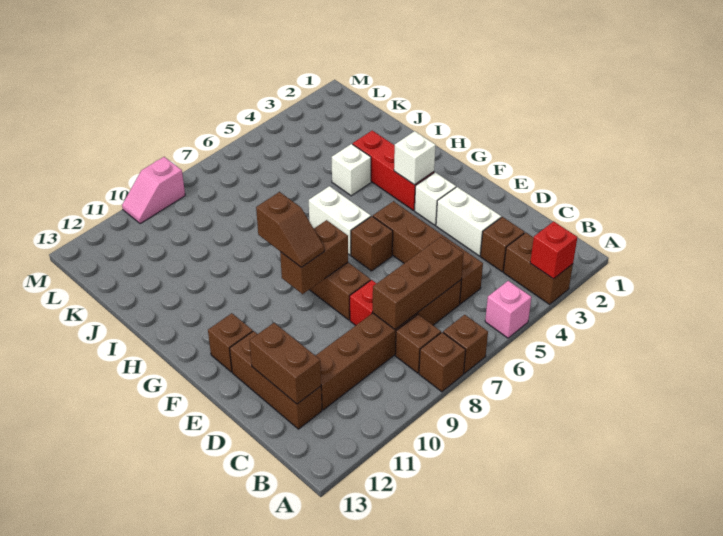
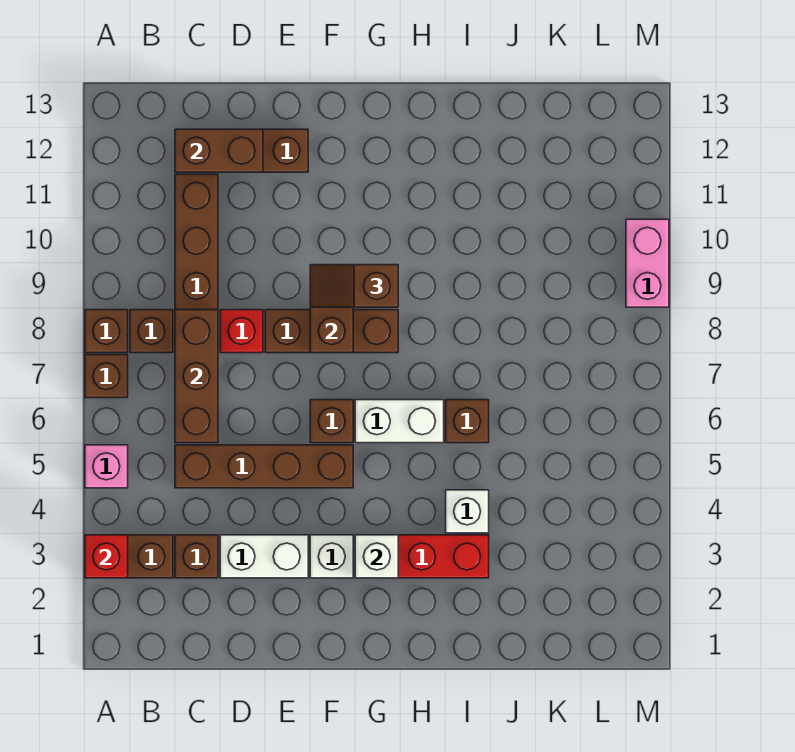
brown brick F12 level 1 -> brown brick I6 level 1
pink slope M9:M10 level 1 top 9 -> pink brick M9:M10 level 1

